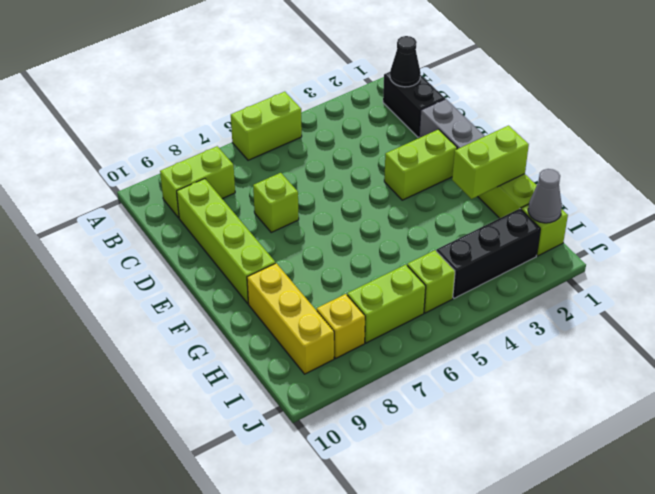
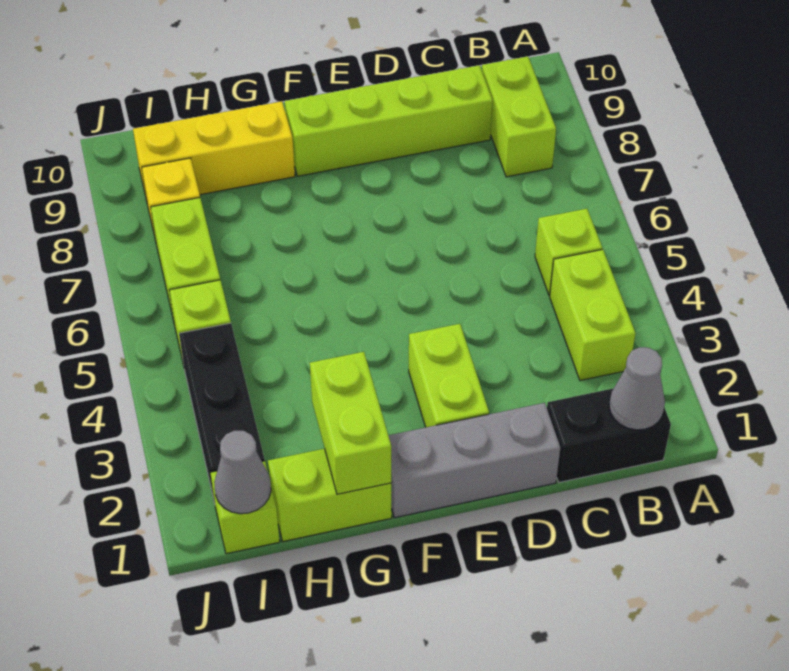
lime brick A5:A6 level 1 -> lime brick B3:B4 level 1
black cone B1 level 2 -> grey cone B1 level 2
lime brick D7 level 1 -> lime brick B5 level 1

